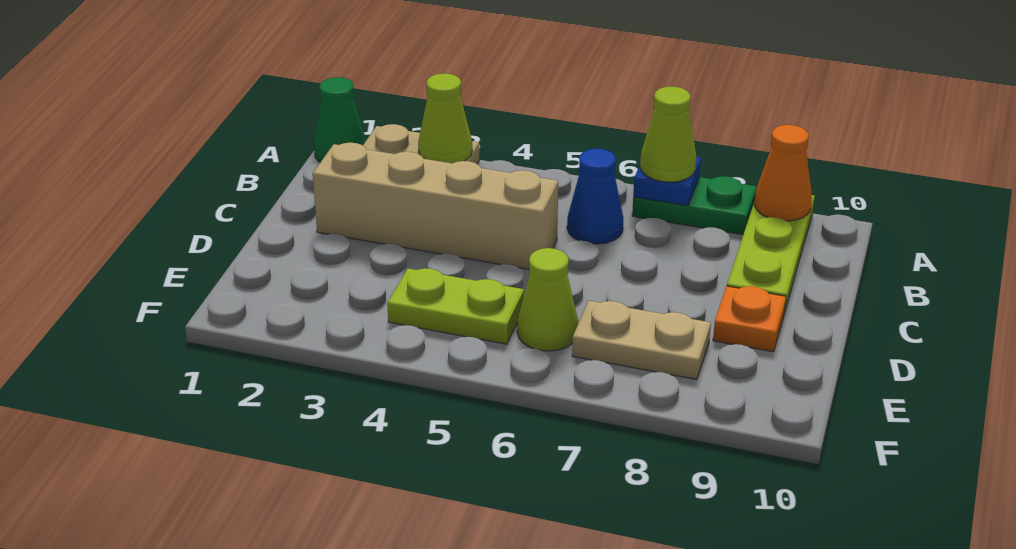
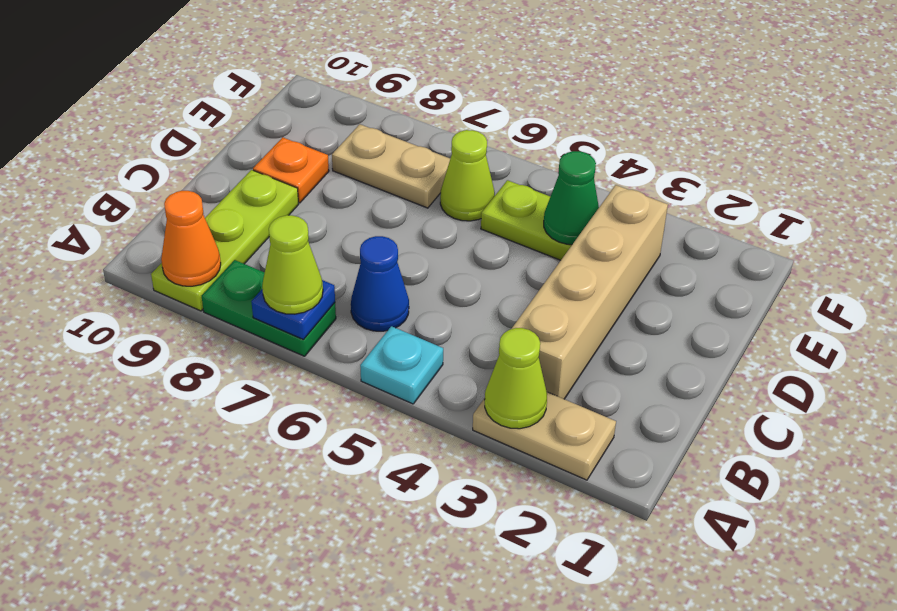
green cone A1 level 1 -> green cone E4 level 2
none -> cyan plate A5 level 1
tan brick C2:C5 level 1 -> tan brick B3:E3 level 1

